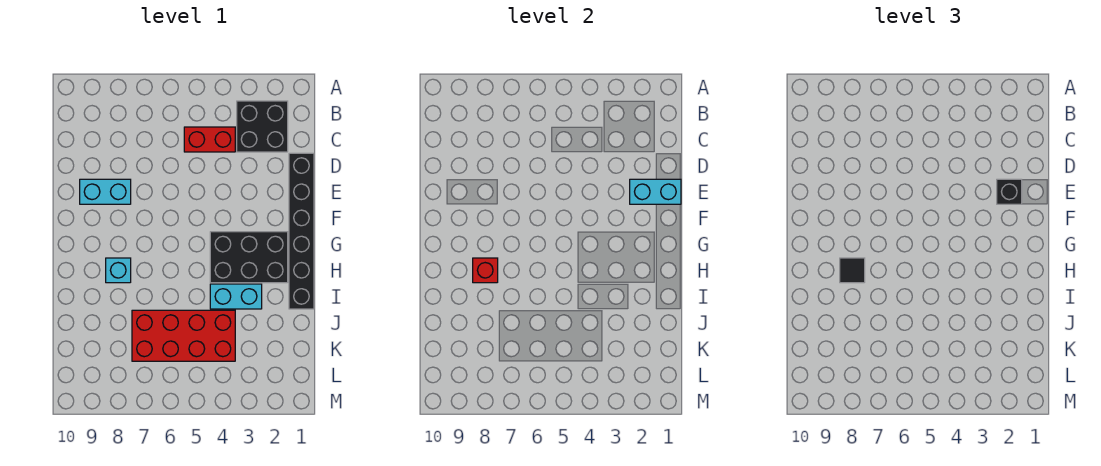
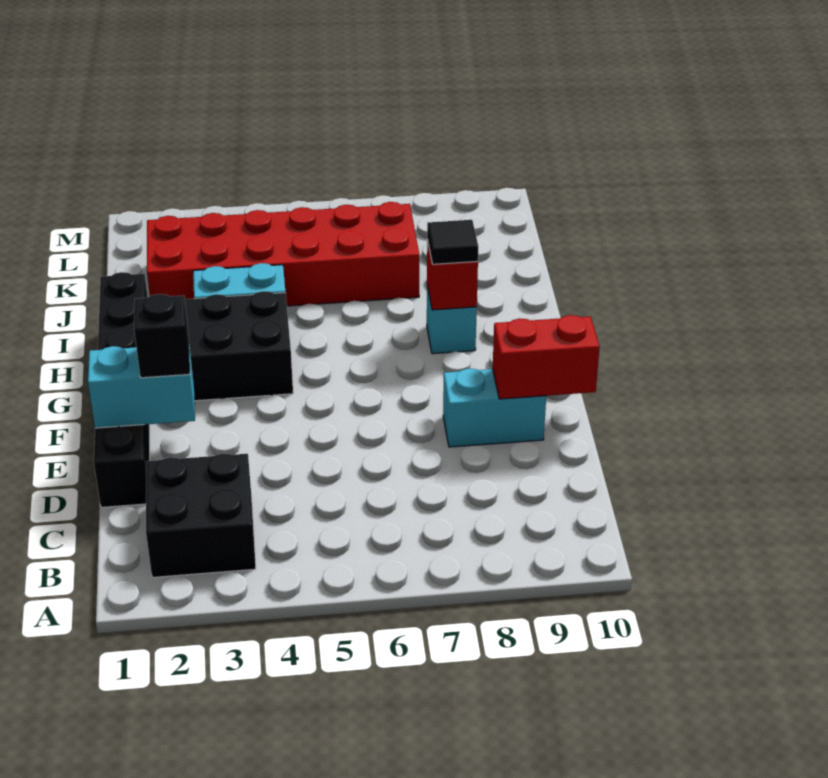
red brick C4:C5 level 1 -> red brick E9:E10 level 2
red brick J4:K7 level 1 -> red brick J2:K7 level 1

